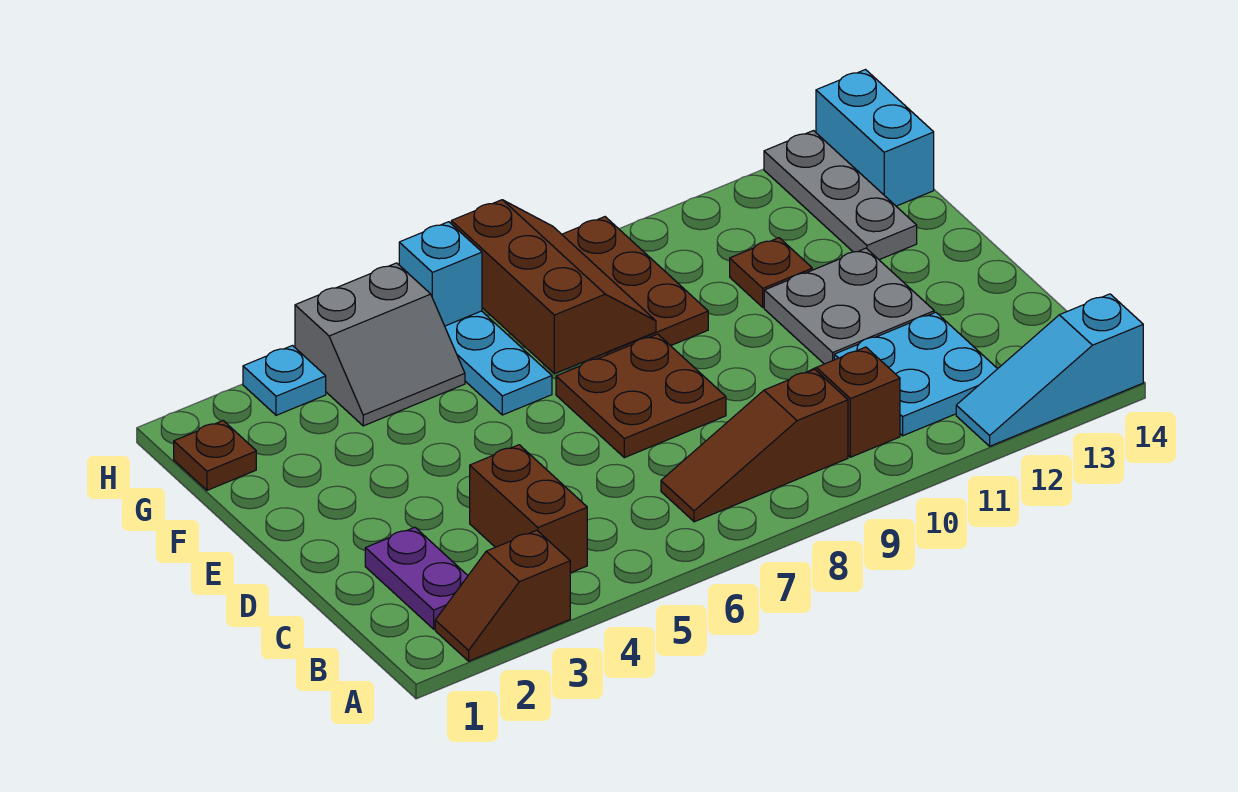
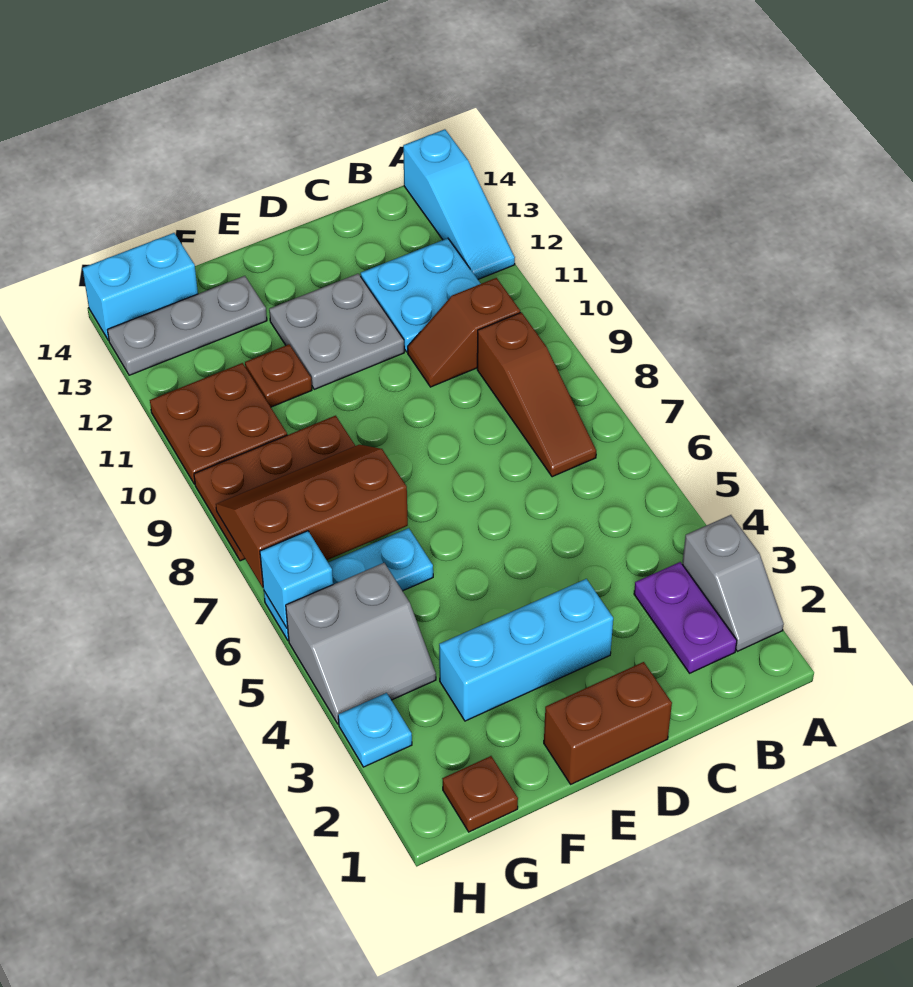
brown slope A2:A3 level 1 top 3 -> grey slope A2:A3 level 1 top 3
purple plate B2:C2 level 1 -> purple plate B2:B3 level 1
brown brick B4:C4 level 1 -> brown brick D1:E1 level 1
none -> cyan brick D3:F3 level 1
brown plate D7:E8 level 1 -> brown plate G10:H11 level 1
grey slope G4:H5 level 1 top H -> grey slope G4:H5 level 1 top 5

